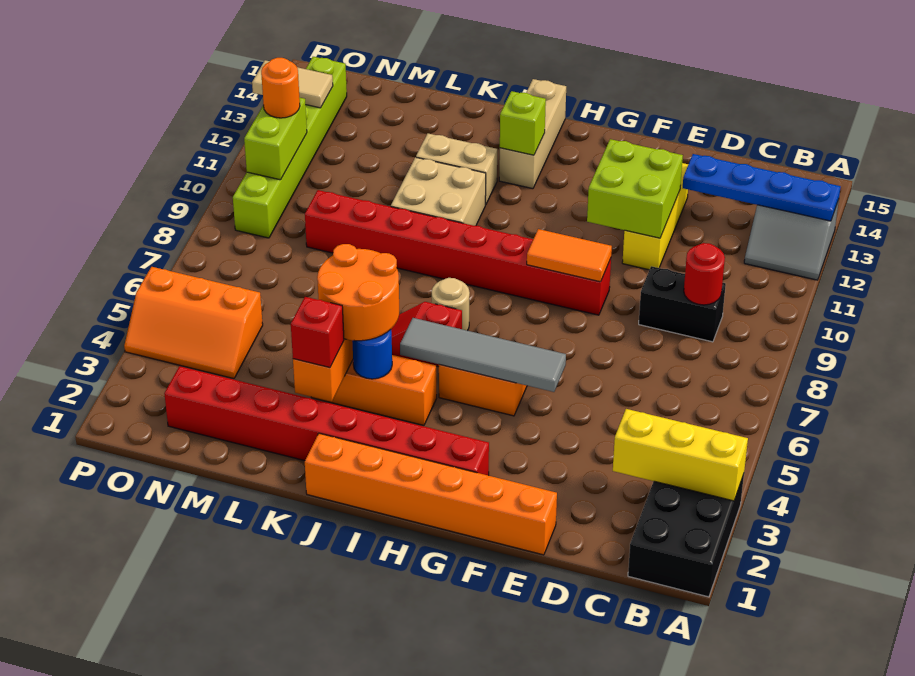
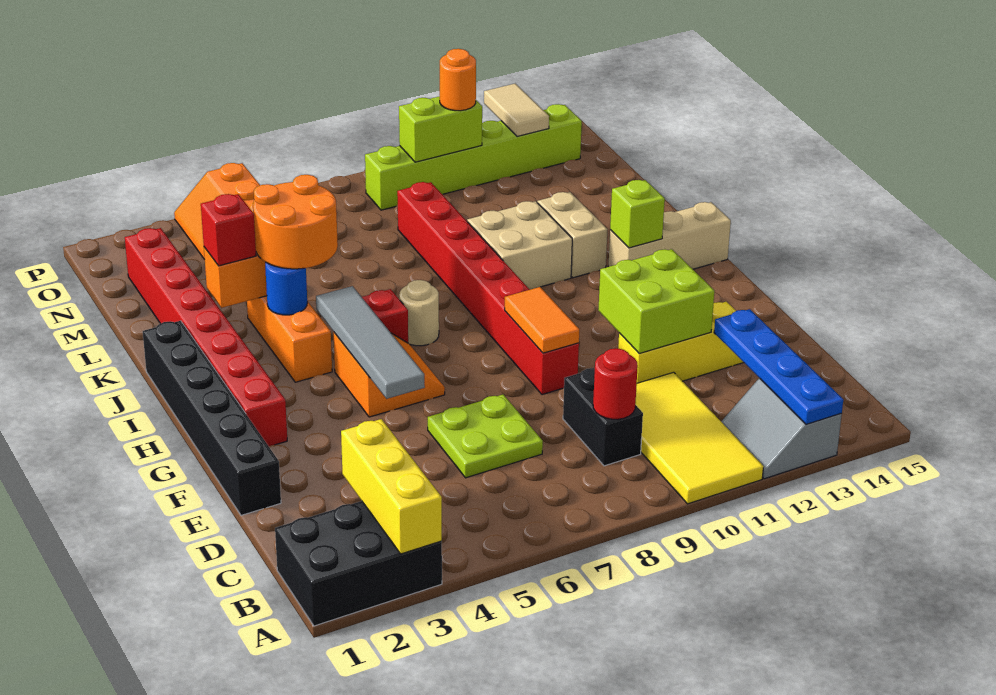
none -> yellow tile A10:D11 level 1
none -> lime plate D6:E7 level 1
orange brick E1:J1 level 1 -> black brick E1:J1 level 1

